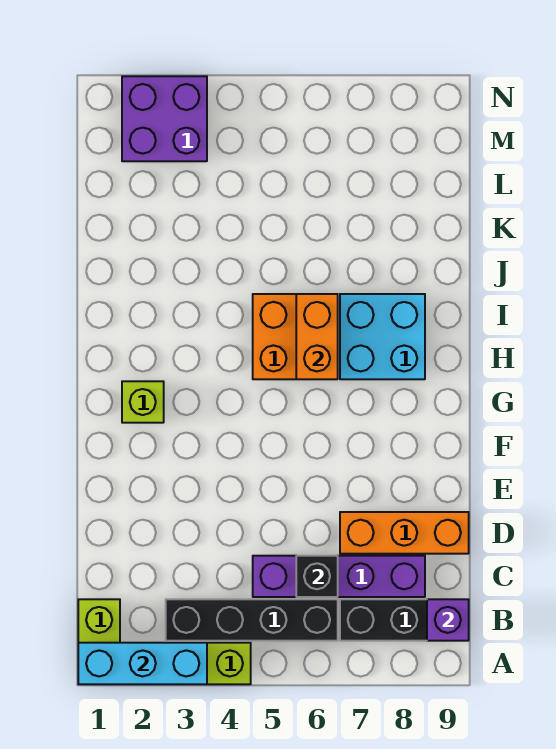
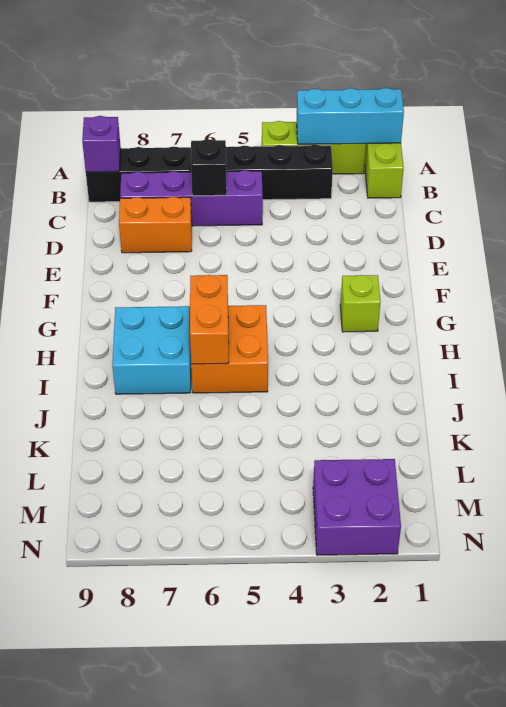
orange brick D7:D9 level 1 -> orange brick D7:D8 level 1

